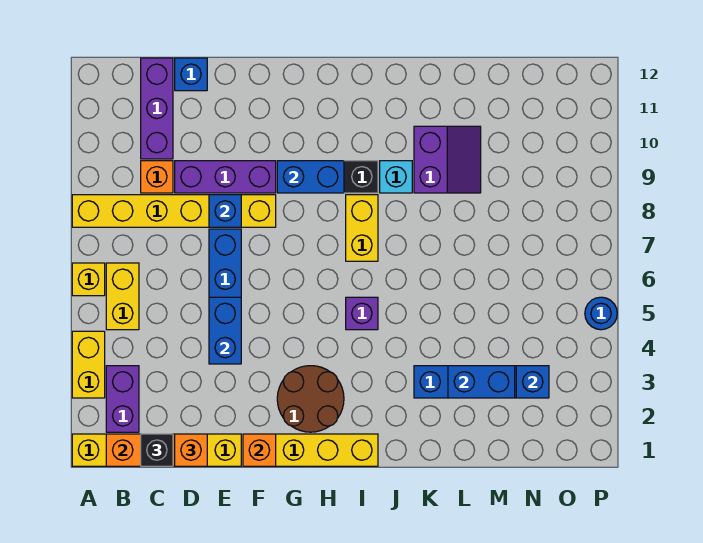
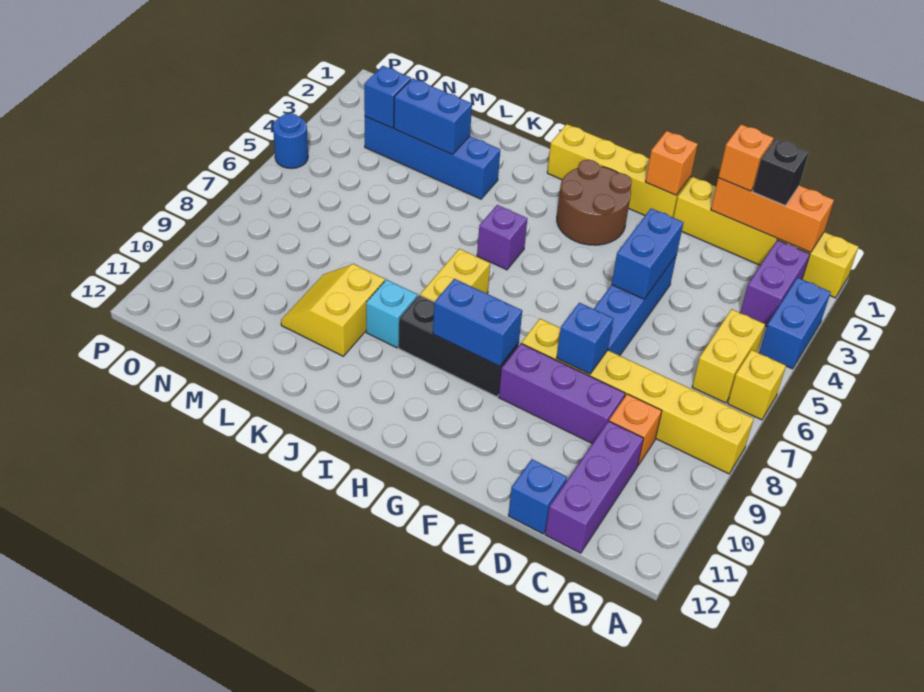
yellow brick A3:A4 level 1 -> blue brick A3:A4 level 1
purple slope K9:L10 level 1 top K -> yellow slope K9:L10 level 1 top K

